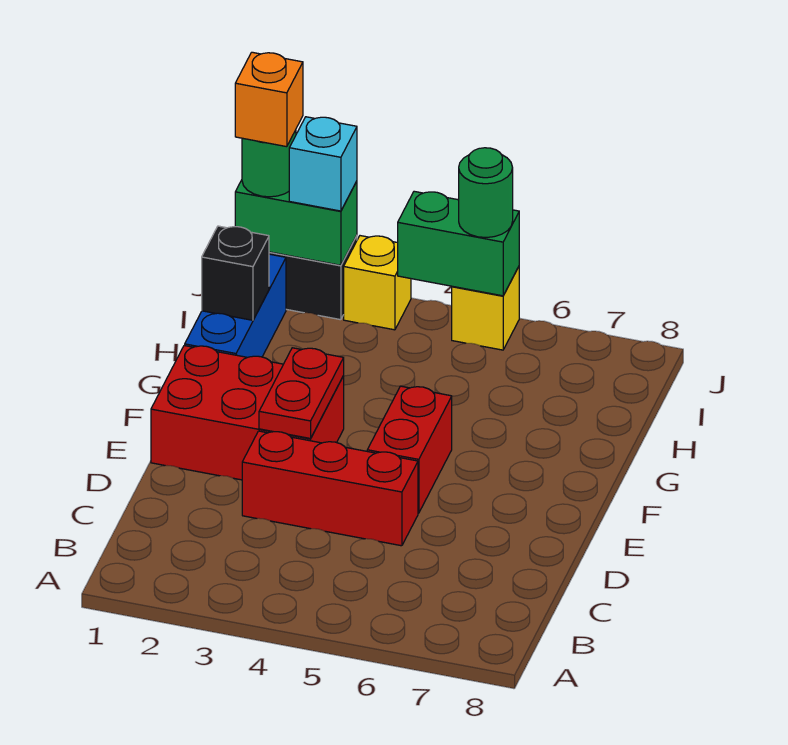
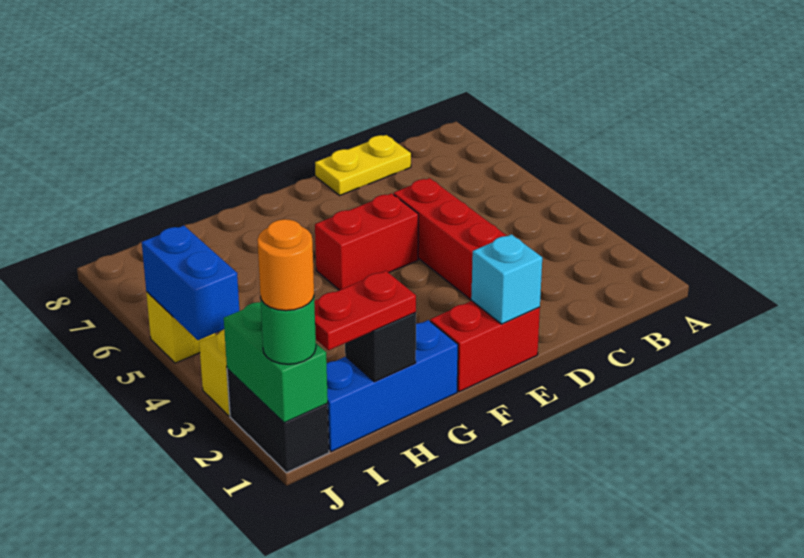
none -> yellow plate C8:D8 level 1
red brick E1:F3 level 1 -> red brick E1:F1 level 1
red plate E3:F3 level 2 -> red plate H1:I1 level 3
orange brick J1 level 4 -> orange round brick J1 level 4
cyan brick J2 level 3 -> cyan brick E1 level 2
green brick J4:J5 level 2 -> blue brick J4:J5 level 2
green round brick J5 level 3 -> none

